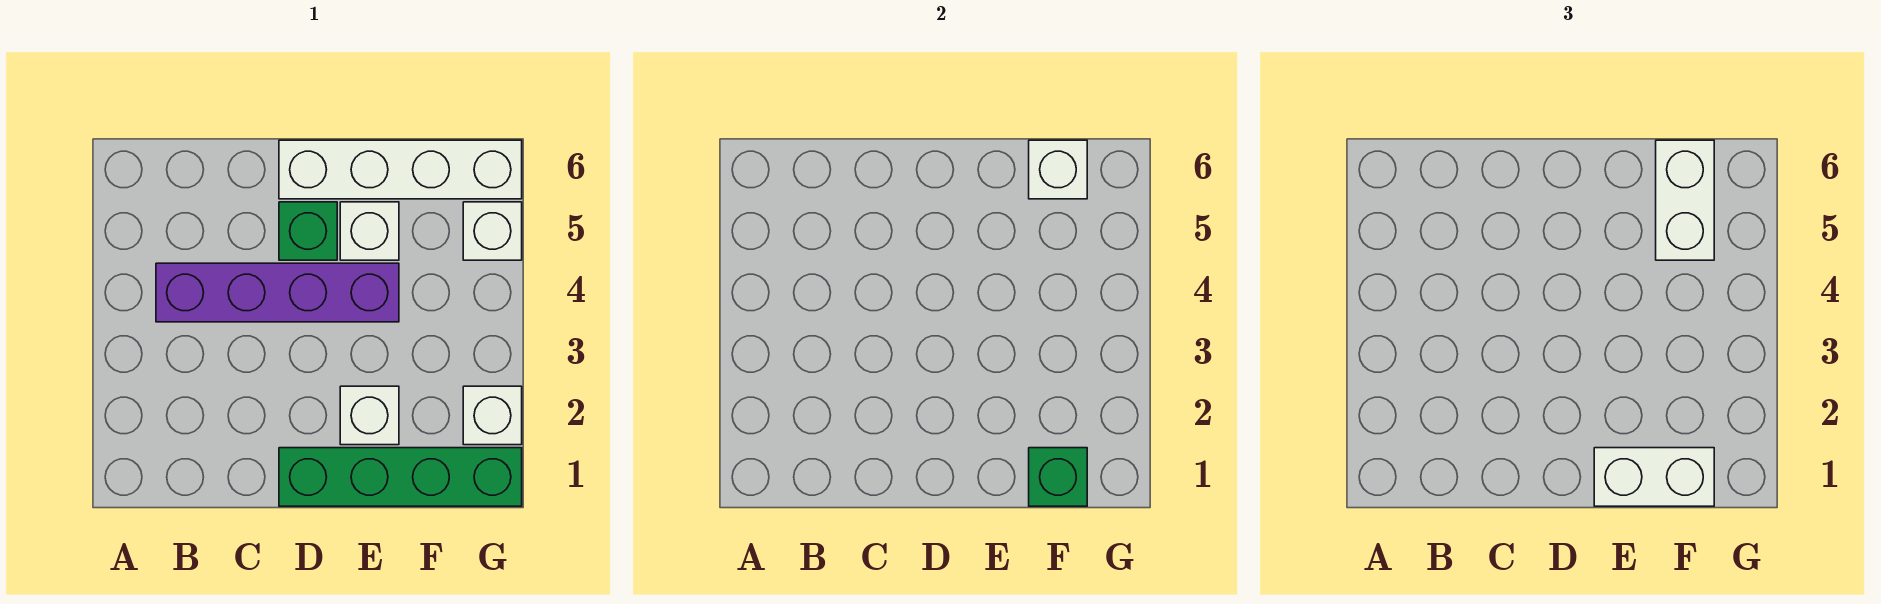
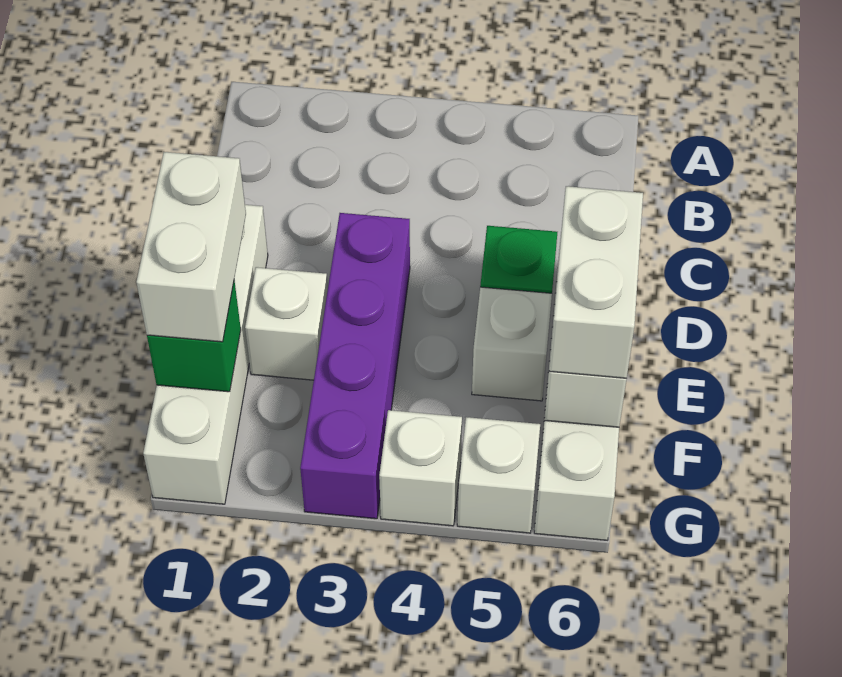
purple brick B4:E4 level 1 -> purple brick D3:G3 level 1
green brick D1:G1 level 1 -> white brick D1:G1 level 1
white brick F5:F6 level 3 -> white brick E6:F6 level 3
white brick G2 level 1 -> white brick G4 level 1

